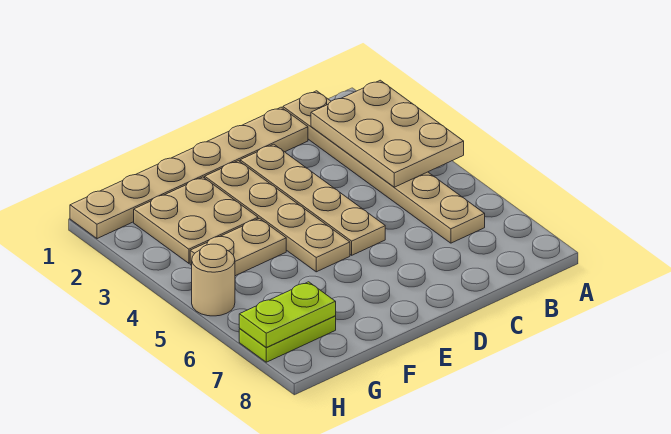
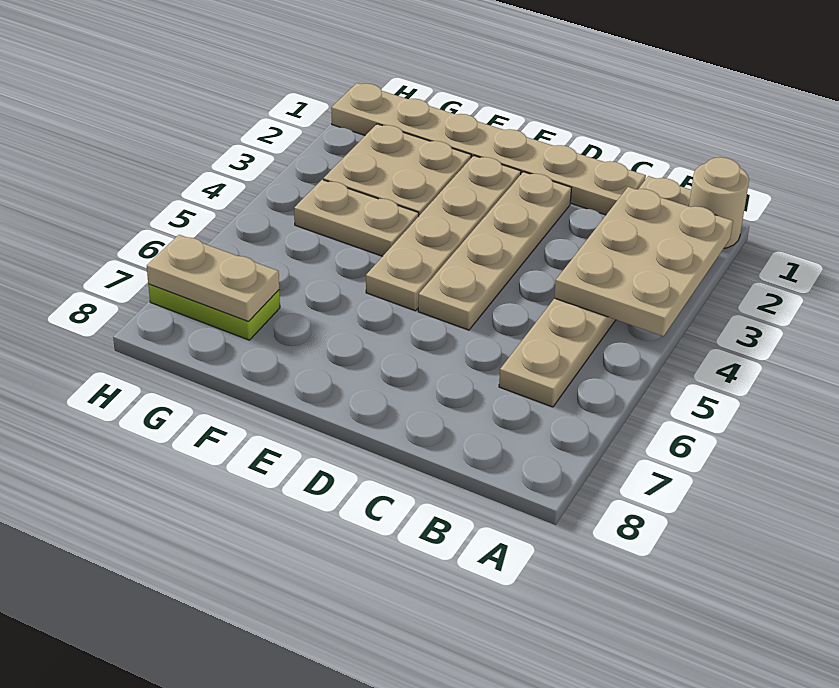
lime plate G7:H7 level 2 -> tan plate G7:H7 level 2
tan round brick H5 level 1 -> tan round brick A1 level 1

